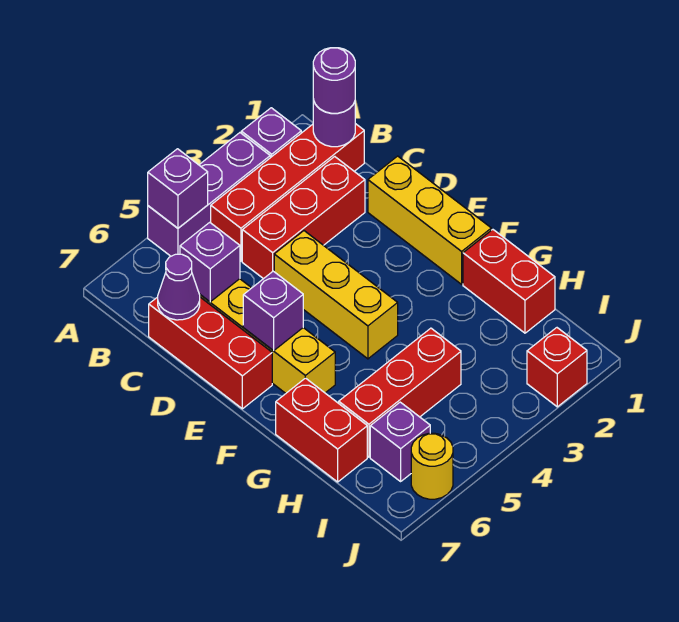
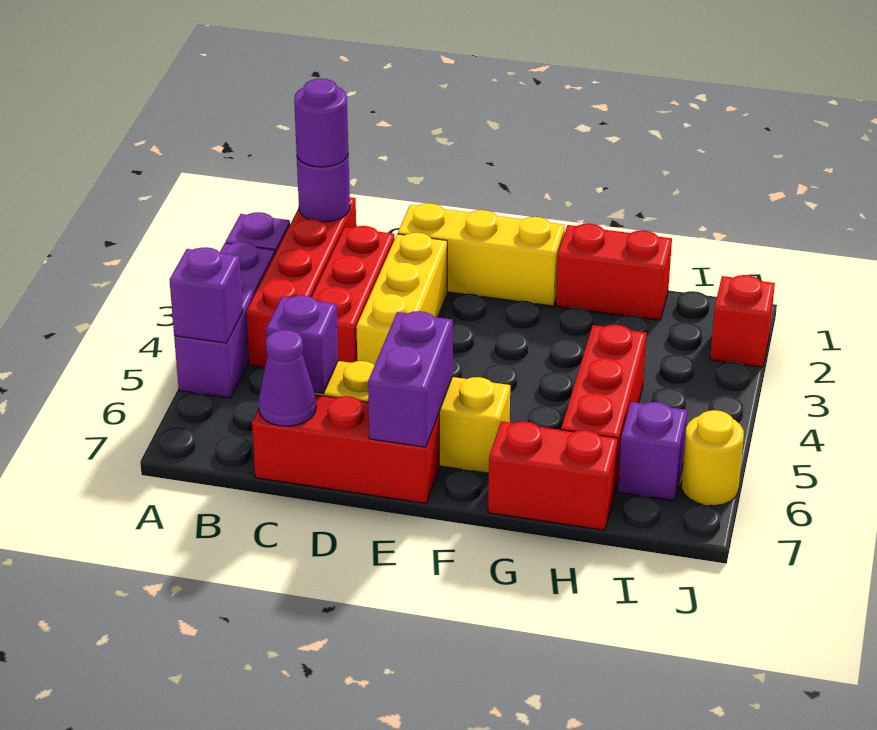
yellow brick D4:F4 level 1 -> yellow brick D2:D4 level 1
purple brick E6 level 2 -> purple brick E6:E7 level 2

